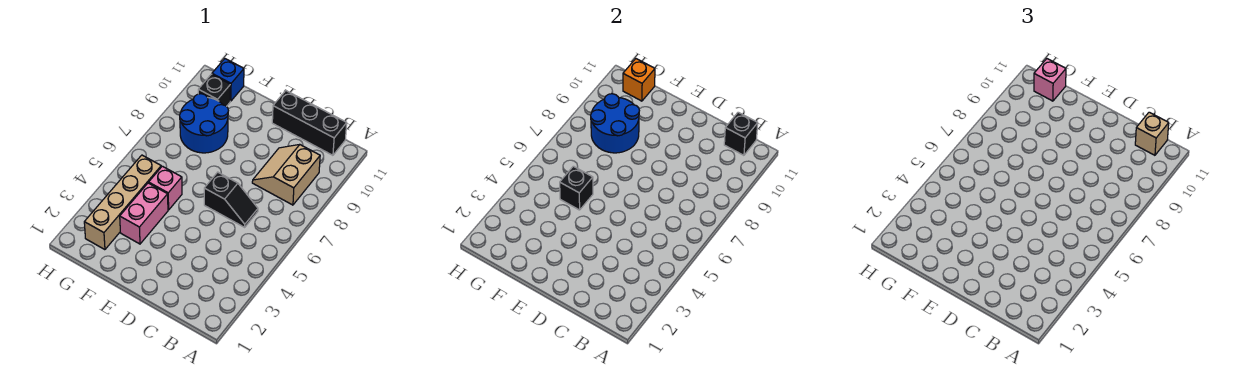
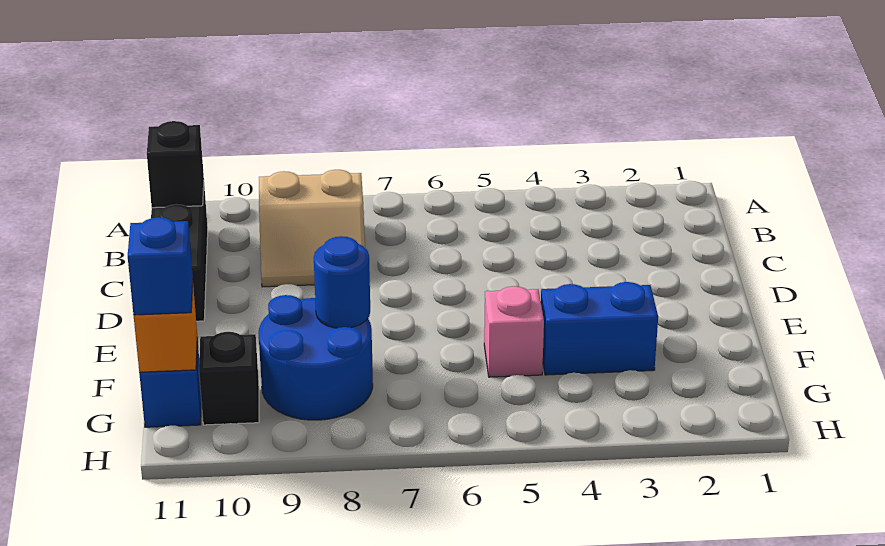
tan brick B11 level 3 -> none
black slope C6:D6 level 1 top D -> none
pink brick F3:F4 level 1 -> blue brick F3:F4 level 1
black brick F5 level 2 -> none
blue round brick F8:G9 level 2 -> blue round brick F8 level 2
tan brick G2:G5 level 1 -> none
pink brick G11 level 3 -> blue brick G11 level 3

